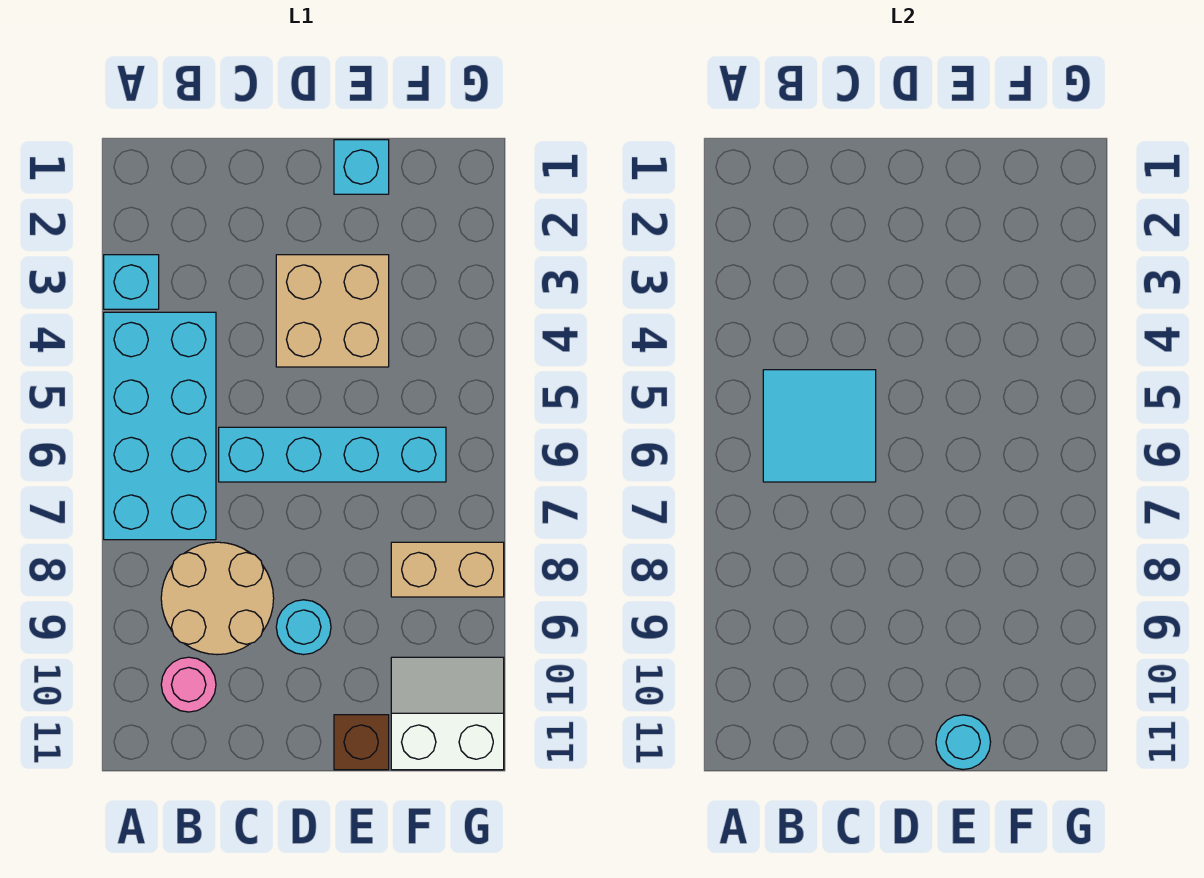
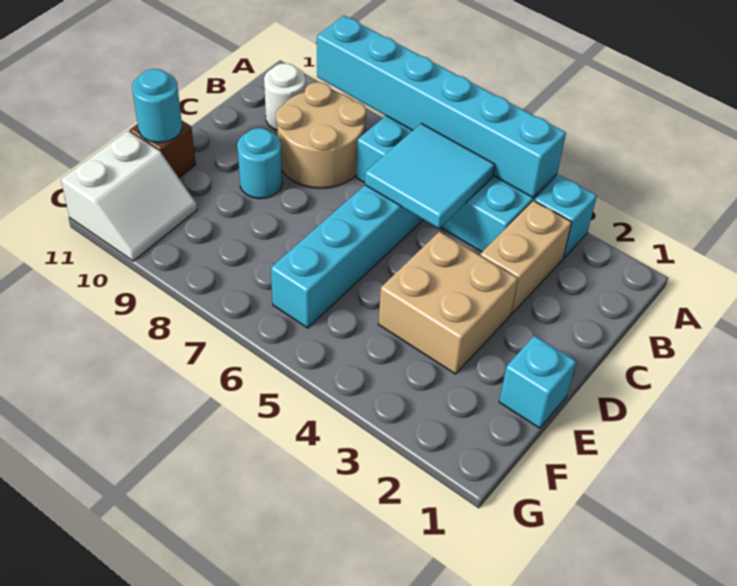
none -> cyan brick A4:A9 level 2
pink round brick B10 level 1 -> white round brick B10 level 1
tan brick F8:G8 level 1 -> tan brick B3:C3 level 1

